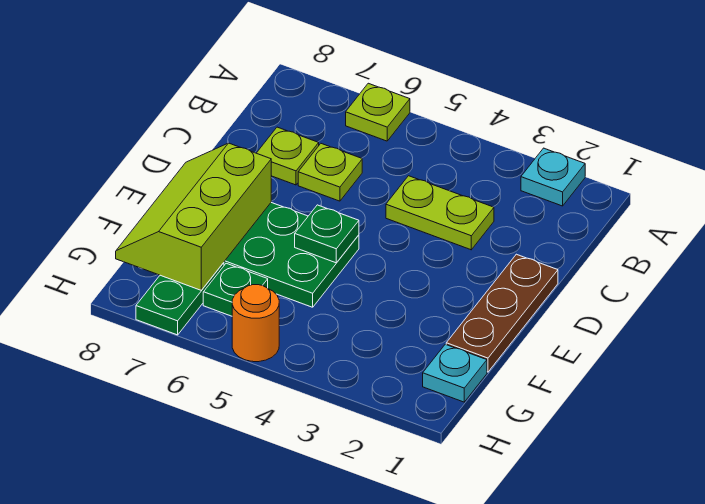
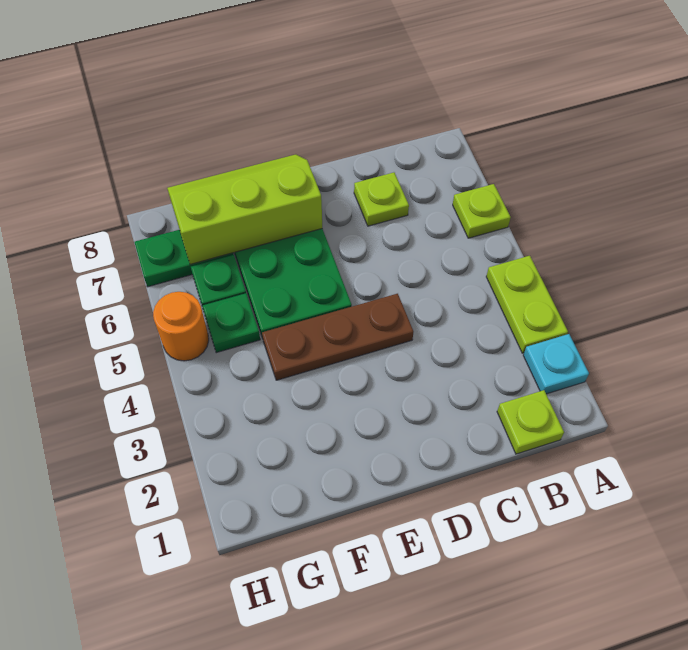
lime plate C3:C4 level 1 -> lime plate A3:A4 level 1
lime plate C6 level 1 -> lime plate B1 level 1
brown plate D1:F1 level 1 -> brown plate D4:F4 level 1
green plate E5 level 2 -> green plate G5 level 1
cyan plate G1 level 1 -> none

